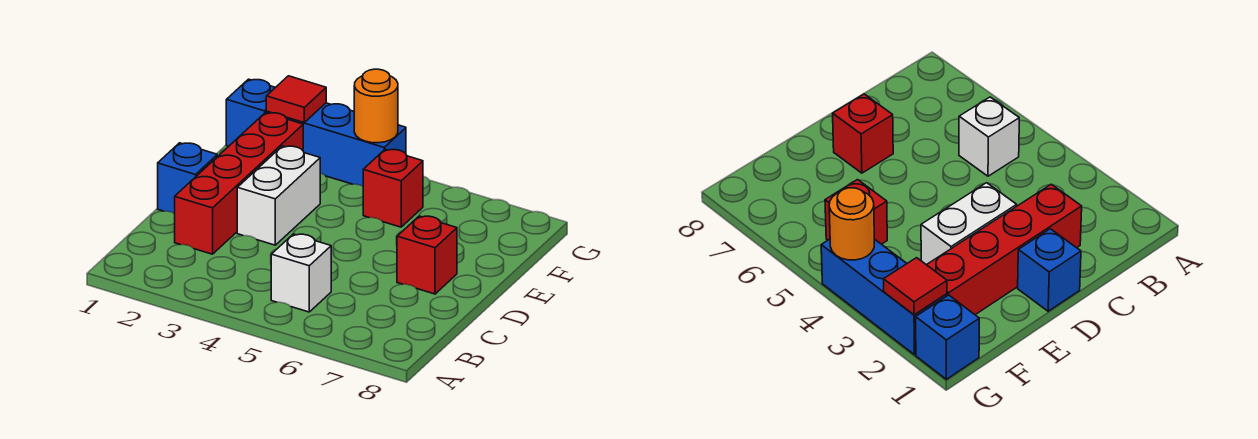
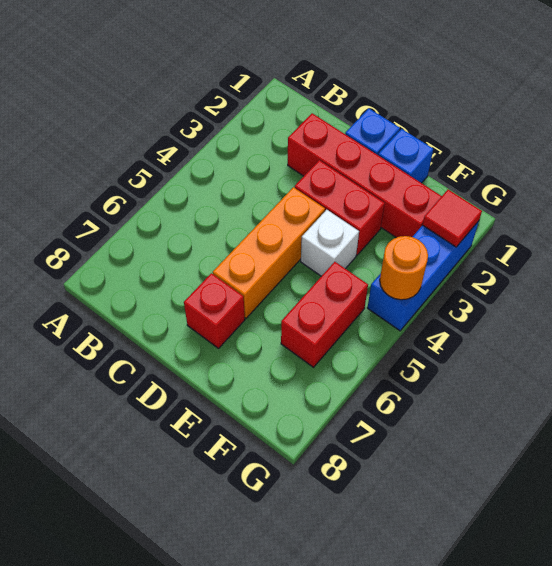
white brick B5 level 1 -> white brick E4 level 1
white brick D3:E3 level 1 -> red brick D3:E3 level 1
none -> orange brick D4:D6 level 1
red brick F5 level 1 -> red brick F5:F6 level 1
blue brick G1 level 1 -> blue brick E1 level 1

